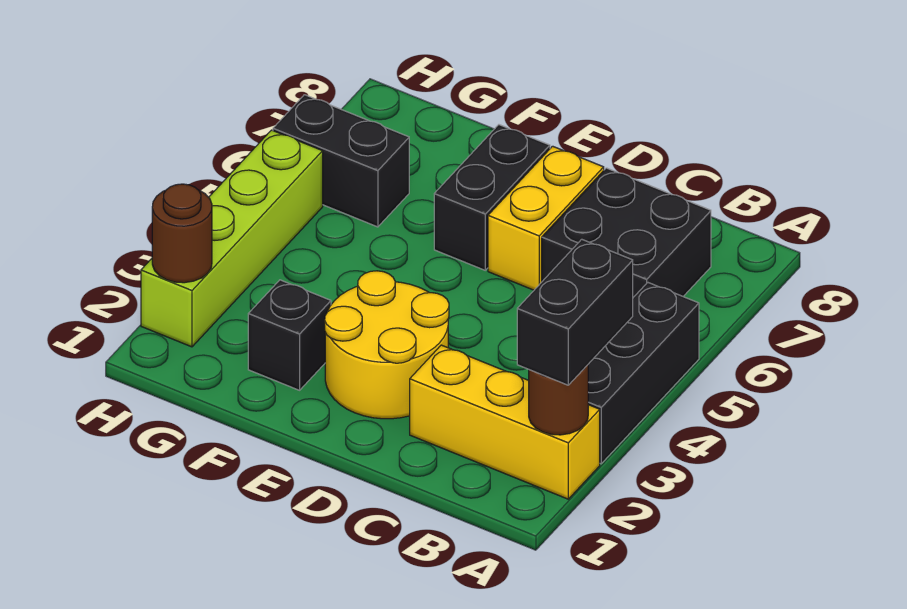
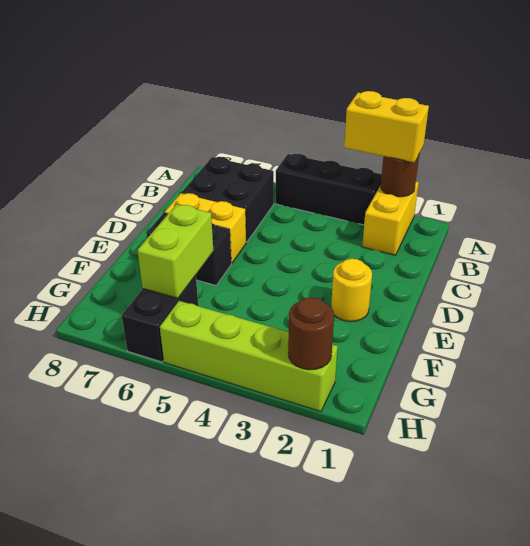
yellow brick A2:C2 level 1 -> yellow brick A2:B2 level 1
black brick A2:A3 level 3 -> yellow brick A2:A3 level 3
yellow round brick D2:E3 level 1 -> yellow round brick E2 level 1
black brick F2 level 1 -> none
none -> lime brick F6:G6 level 2

